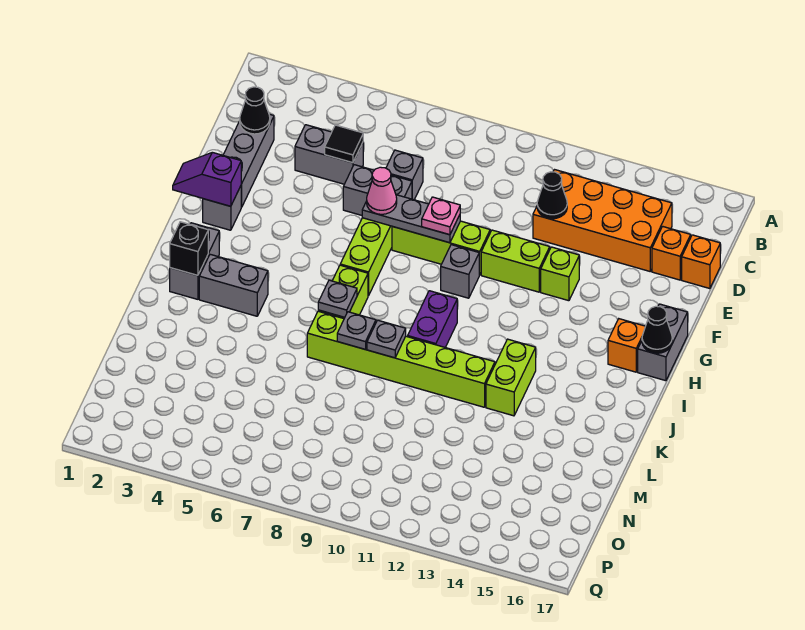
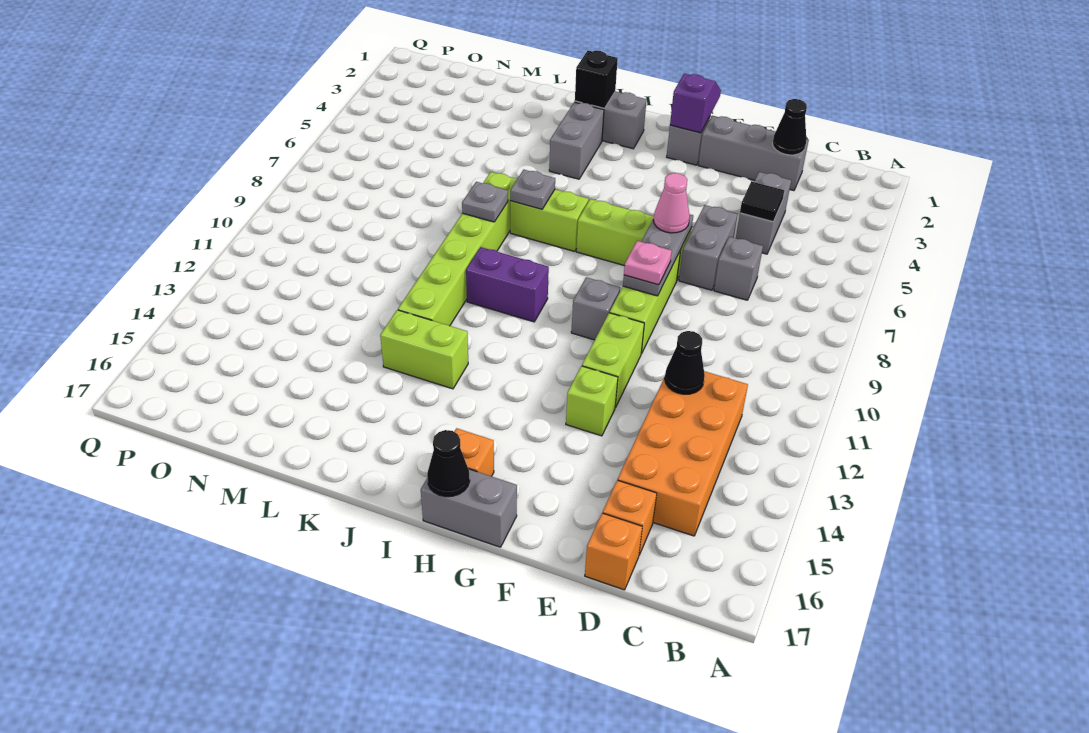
grey plate K9 level 2 -> none

